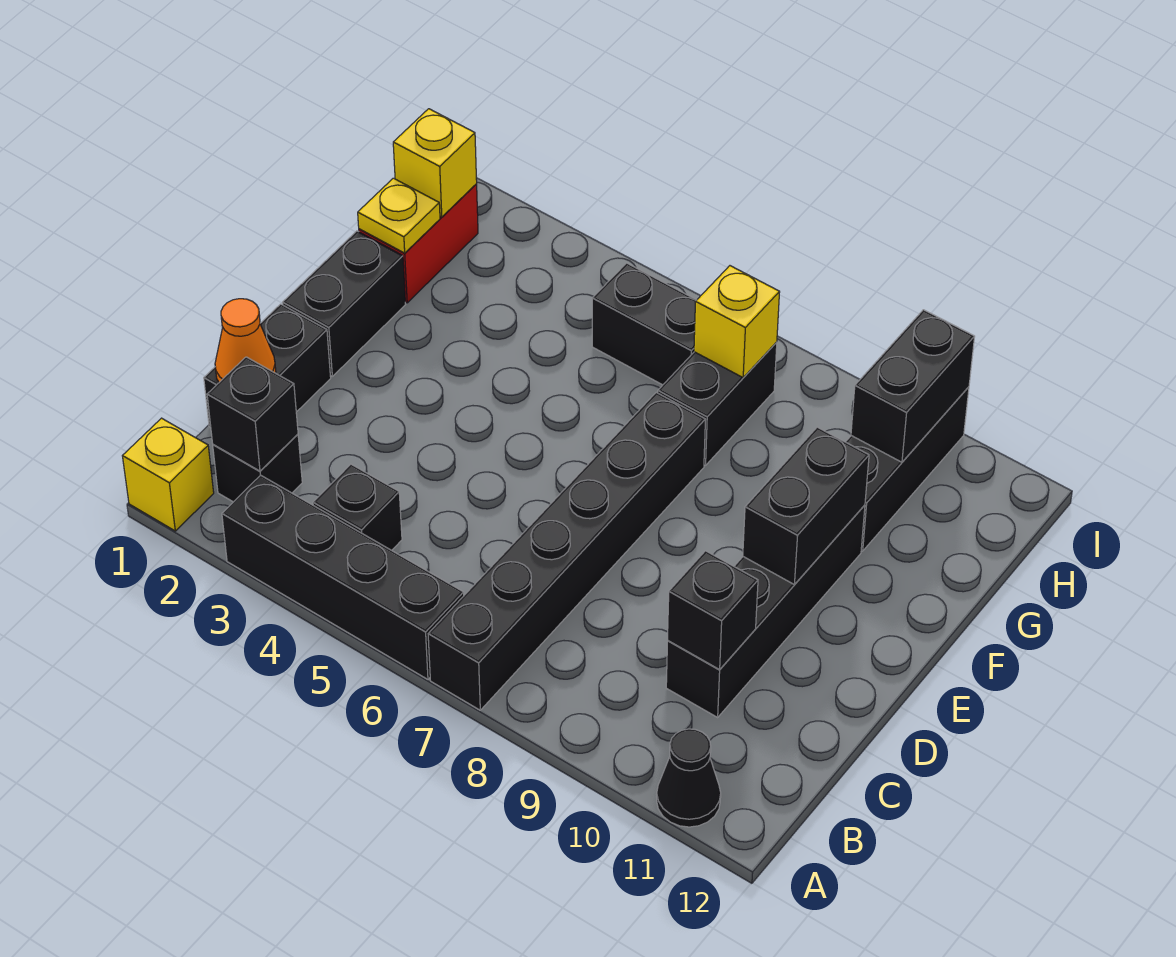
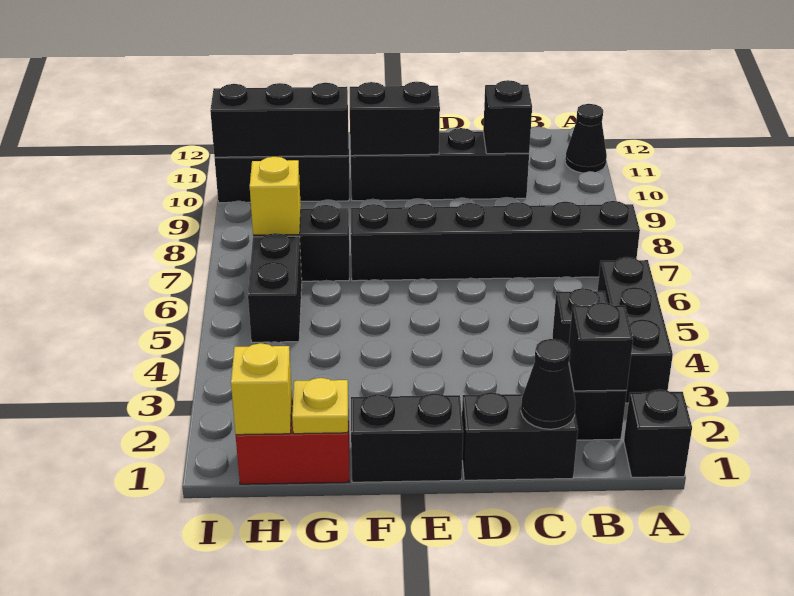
yellow brick A1 level 1 -> black brick A1 level 1
black brick A3:A6 level 1 -> black brick A3:A5 level 1
orange cone C1 level 2 -> black cone C1 level 2
black brick H10:I10 level 2 -> black brick G10:I10 level 2

